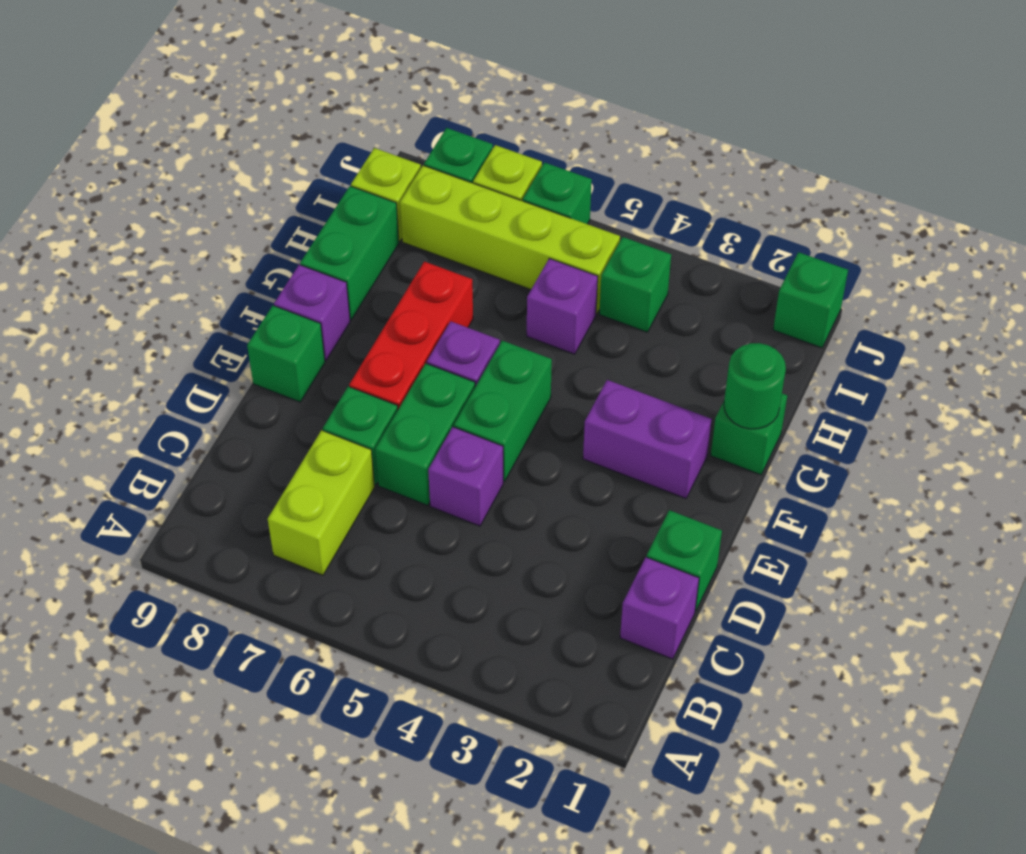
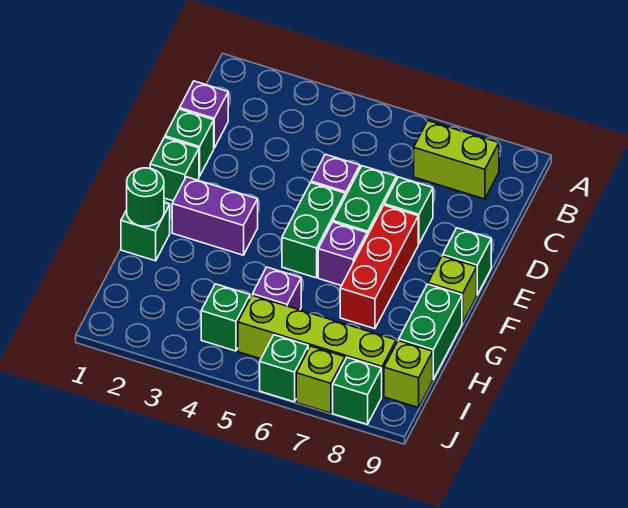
lime brick B7:C7 level 1 -> lime brick B7:B8 level 1
purple brick F9 level 1 -> lime brick F9 level 1
green brick J1 level 1 -> green brick E1 level 1

